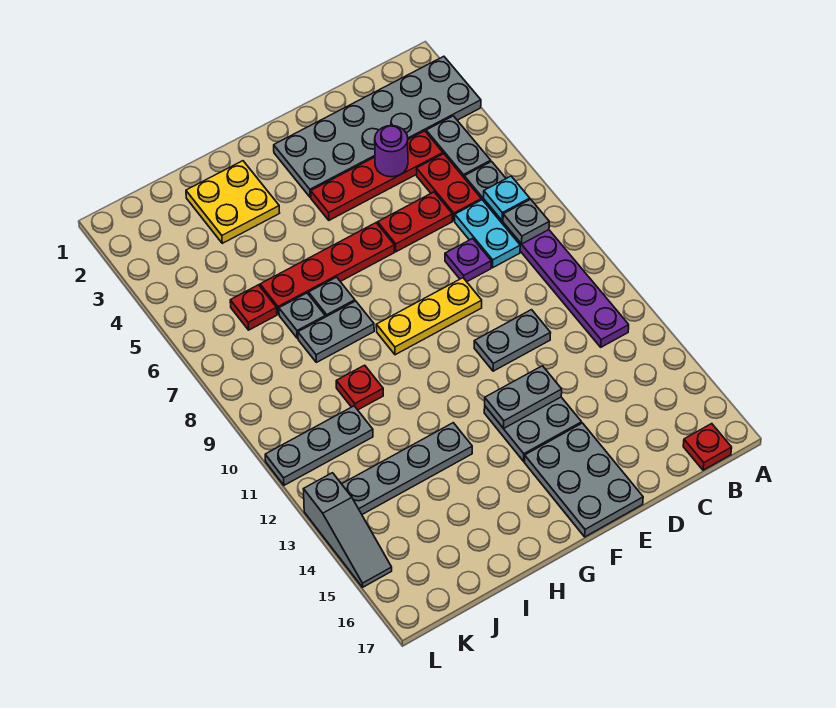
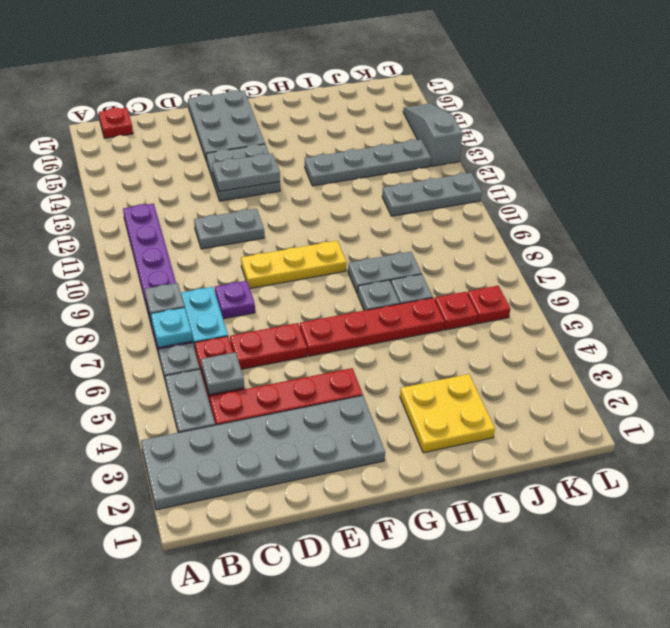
none -> grey plate C5 level 2
purple round brick D4 level 2 -> none
red plate I10 level 1 -> red plate K6 level 1

